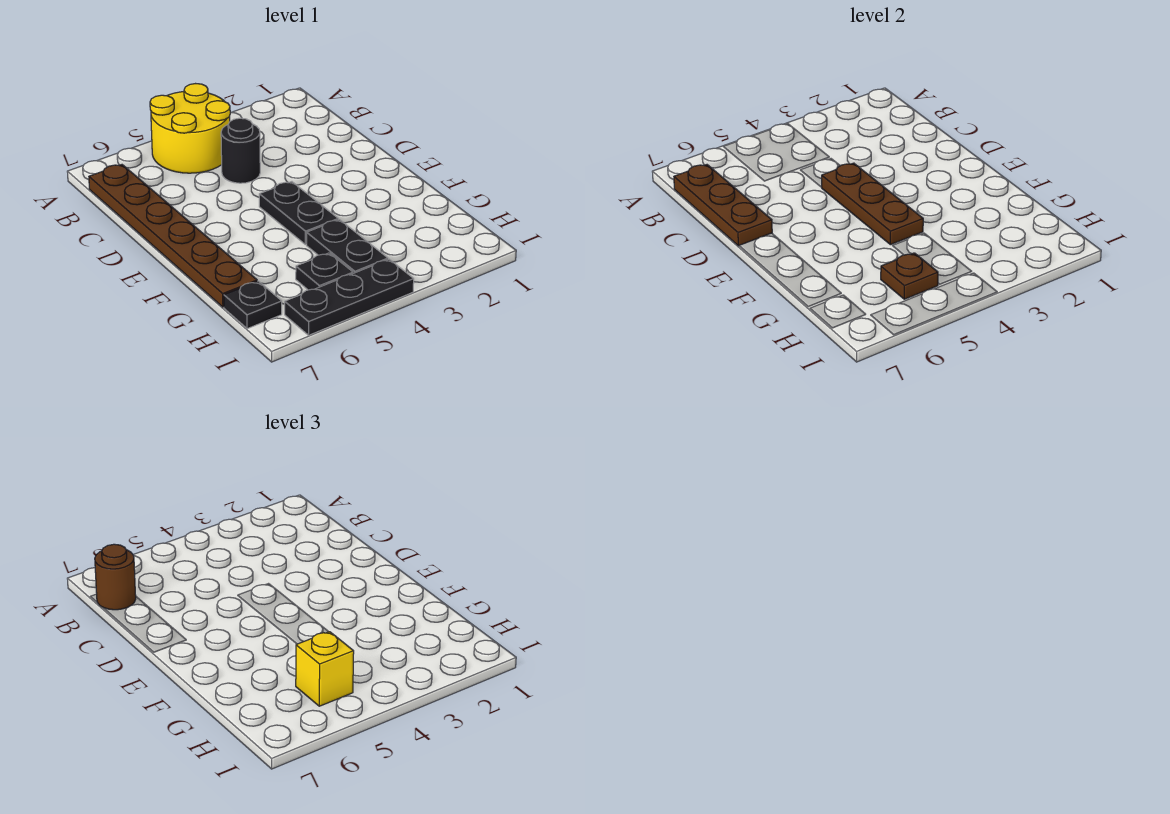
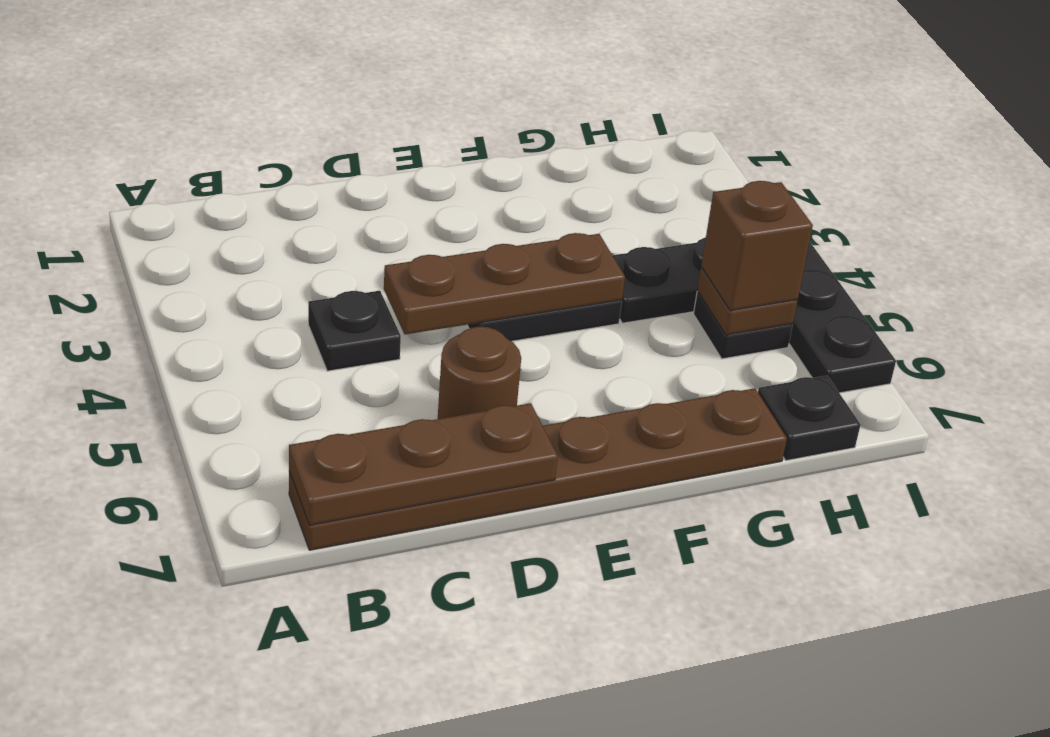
yellow round brick A4:B5 level 1 -> none
brown round brick B7 level 3 -> brown round brick D6 level 1
black round brick C4 level 1 -> black plate C4 level 1
yellow brick H5 level 3 -> brown brick H5 level 3

